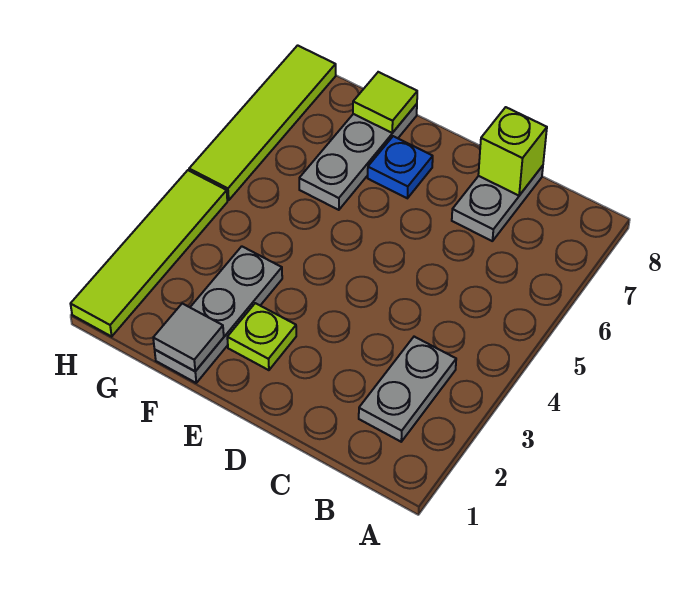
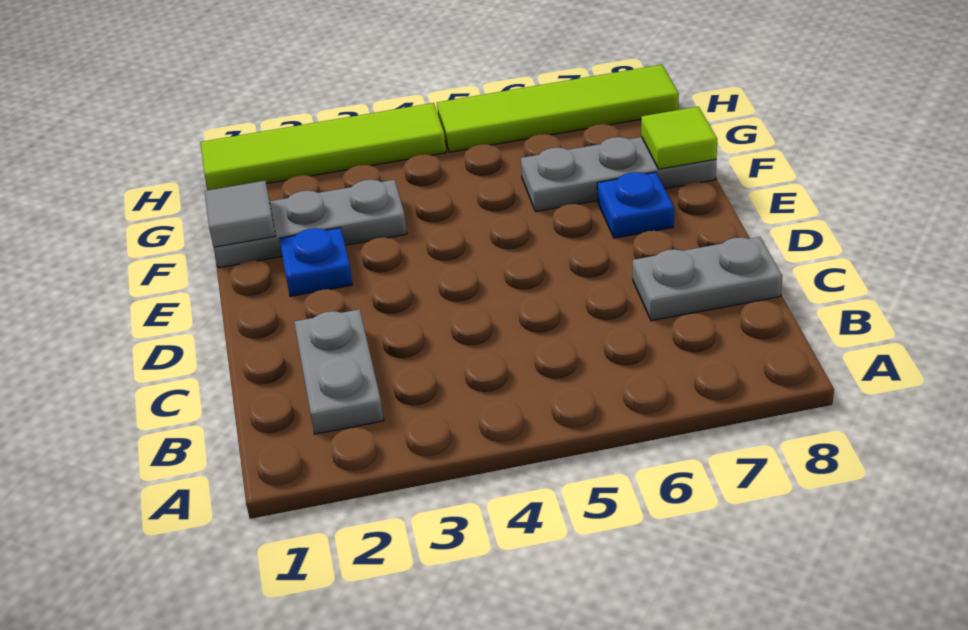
grey plate B2:B3 level 1 -> grey plate B2:C2 level 1
lime brick C8 level 2 -> none
lime plate E2 level 1 -> blue plate E2 level 1

